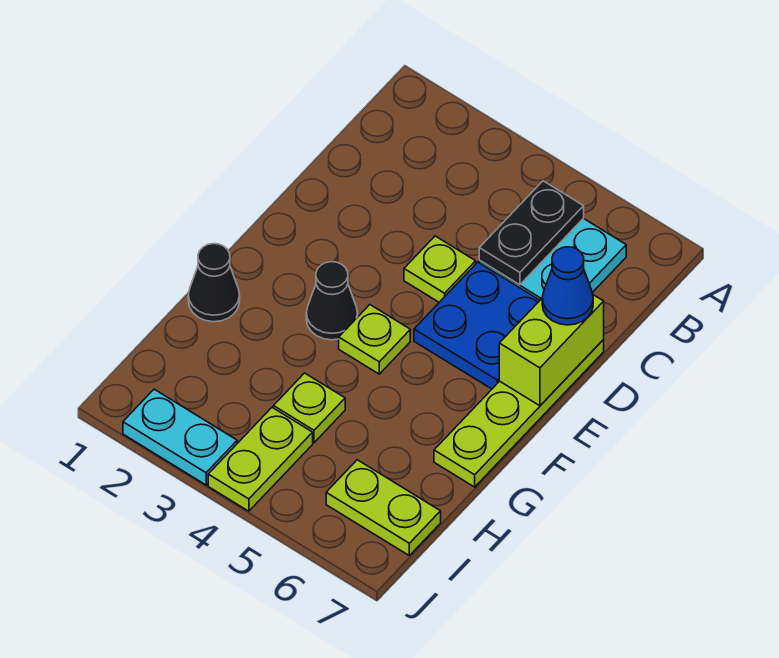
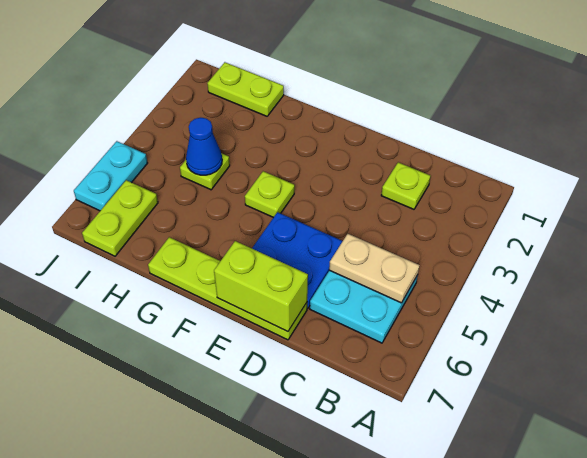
black plate B5:C5 level 2 -> tan plate B5:C5 level 2
lime plate D4 level 1 -> lime plate C2 level 1
blue cone D7 level 3 -> blue cone H4 level 2
black cone F3 level 1 -> none
black cone G1 level 1 -> none
lime plate I4:J4 level 1 -> lime plate H1:I1 level 1
cyan plate J2:J3 level 1 -> cyan plate J5:J6 level 1

